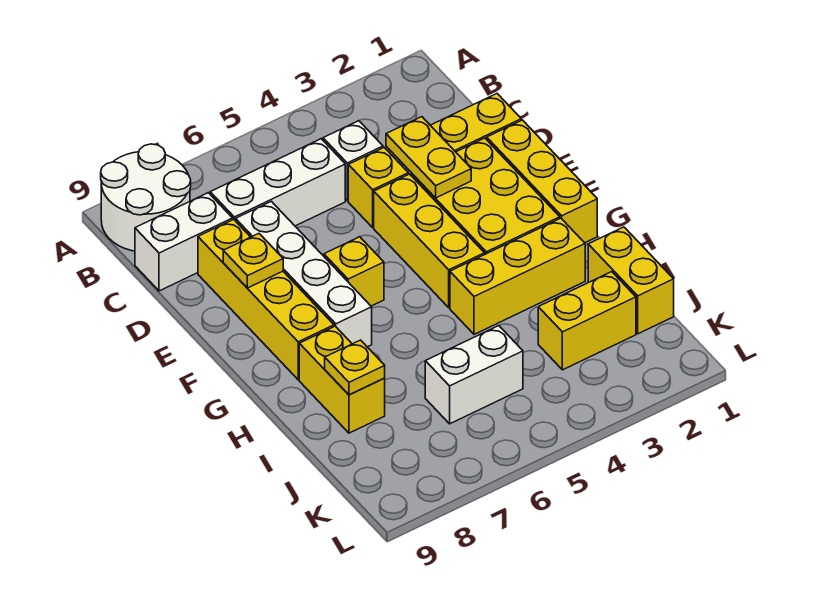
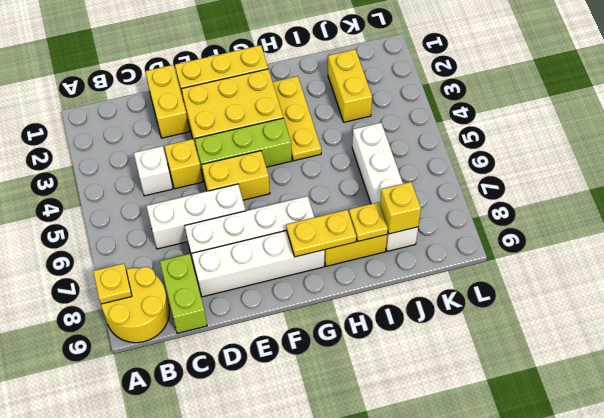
white round brick A8:B9 level 1 -> yellow round brick A8:B9 level 1
white brick C5:C7 level 1 -> white brick C6:E6 level 1
white brick C8:C9 level 1 -> lime brick C8:C9 level 1
yellow plate D3:E3 level 2 -> yellow plate G8:H8 level 2
yellow brick D8:G8 level 1 -> white brick D8:G8 level 1
yellow brick E4:G4 level 1 -> lime brick E4:G4 level 1
yellow plate E8 level 2 -> yellow plate A8 level 2
yellow brick F6 level 1 -> yellow brick J8 level 2
yellow brick H2:H4 level 1 -> yellow plate H2:H4 level 1
yellow brick I1:J1 level 1 -> yellow brick E5:F5 level 1
white brick J5:J6 level 1 -> white brick J5:J8 level 1

